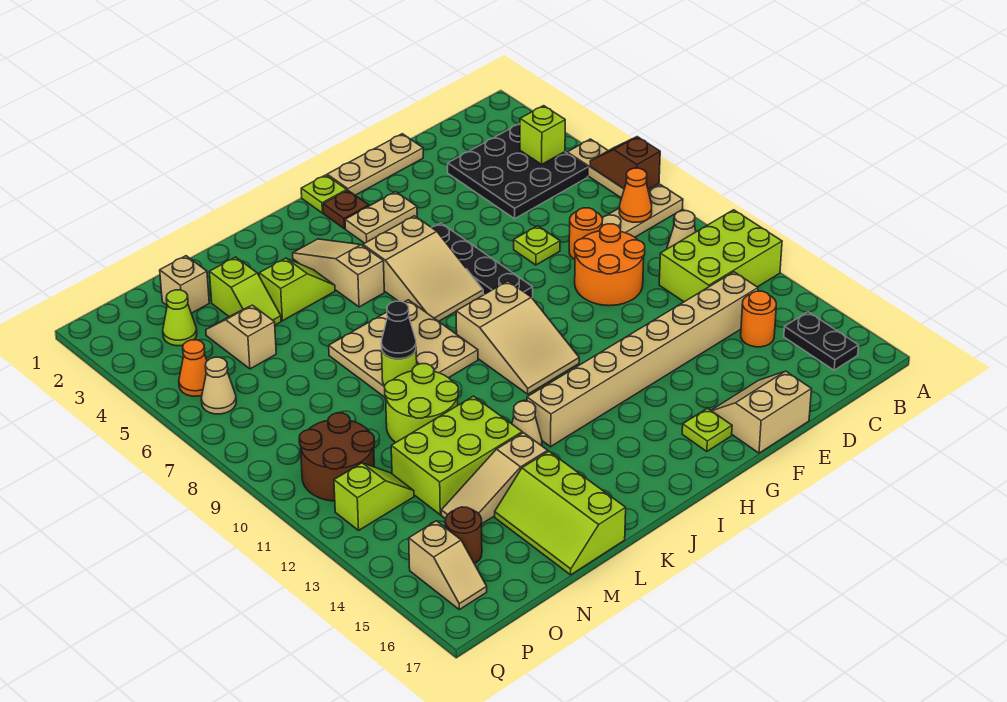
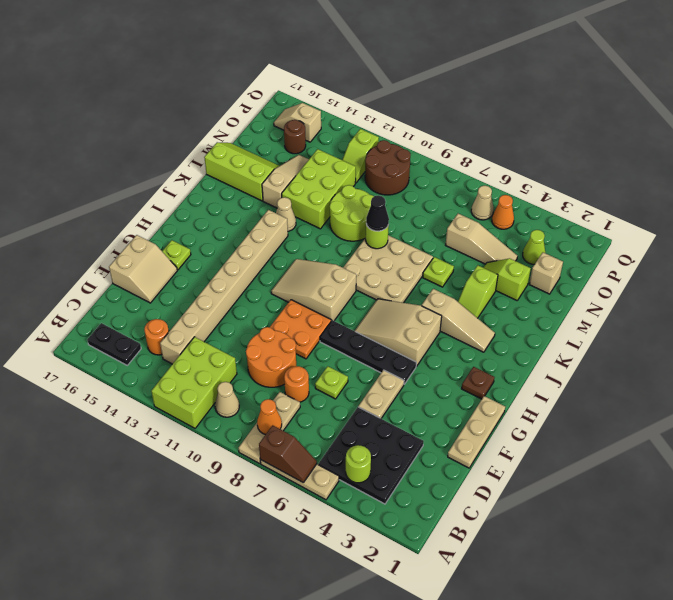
lime brick B4 level 2 -> lime round brick B4 level 2
none -> orange plate F9:G10 level 1
tan plate G3:H3 level 1 -> tan plate E5:F5 level 1
lime plate H1 level 1 -> lime plate L6 level 1
tan slope N4:N5 level 1 top 5 -> tan slope N4:N6 level 1 top 6

